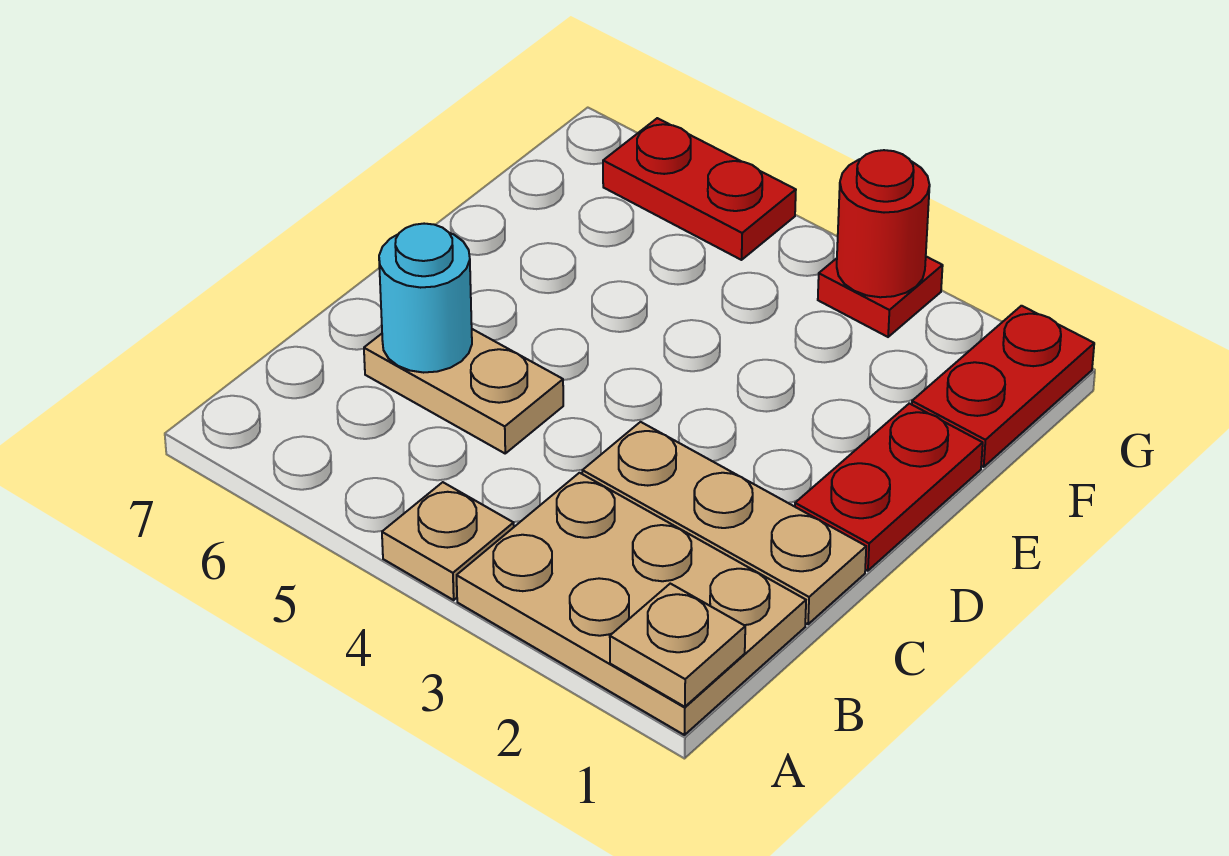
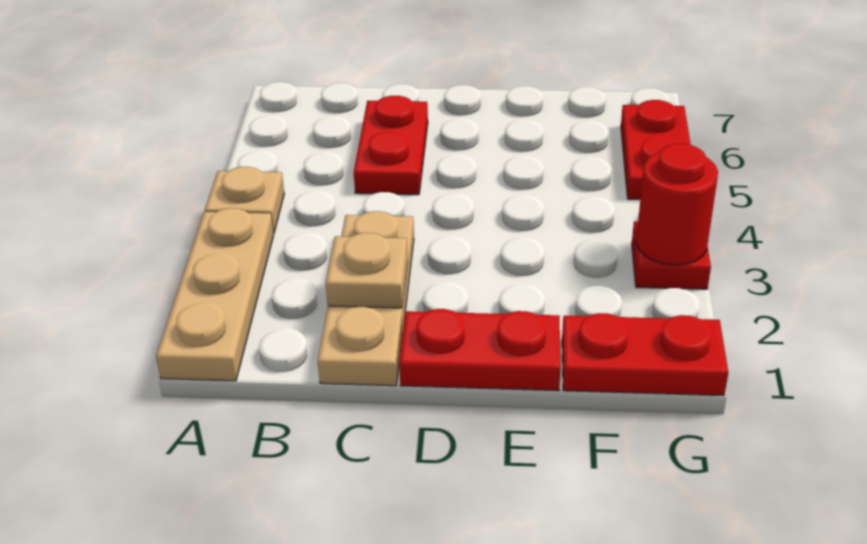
tan plate A1:B3 level 1 -> tan plate A1:A3 level 1
tan plate A1 level 2 -> tan plate C2 level 2
tan plate C5:C6 level 1 -> red plate C5:C6 level 1
cyan round brick C6 level 2 -> none

